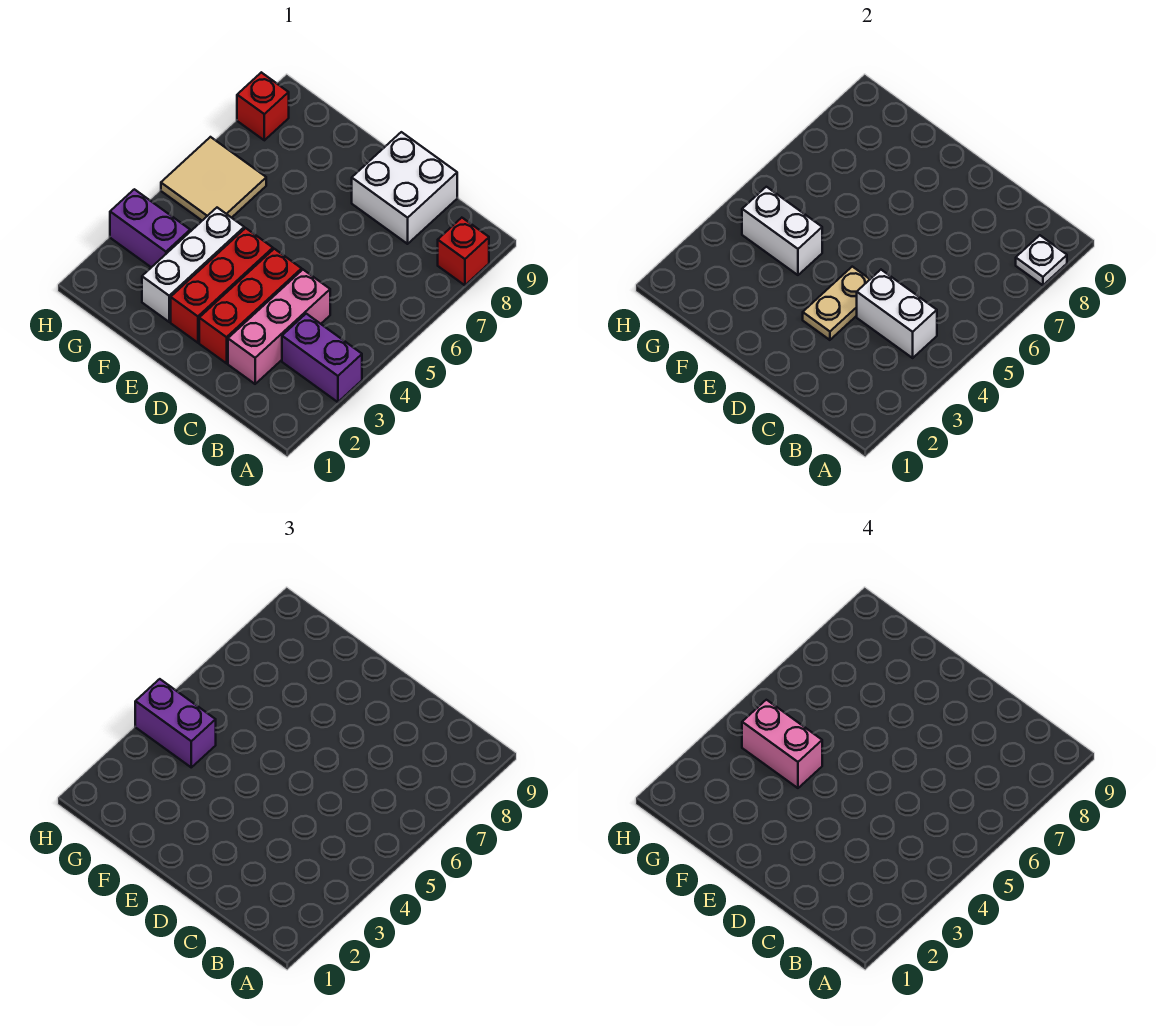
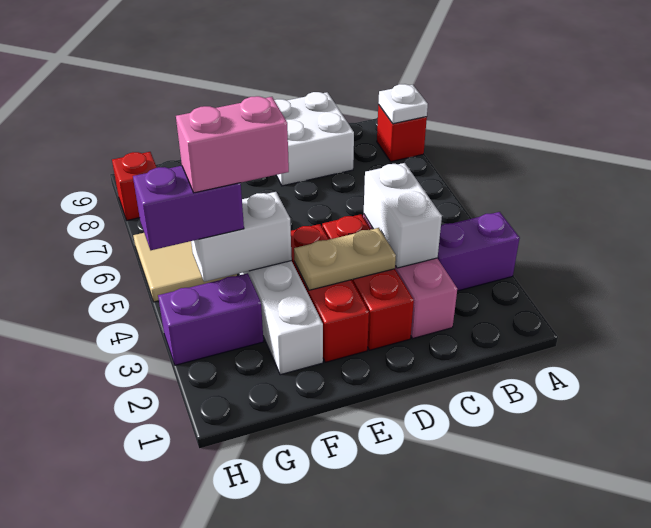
white brick B4:C4 level 2 -> white brick C3:C4 level 2
tan plate D3:D4 level 2 -> tan plate D3:E3 level 2

